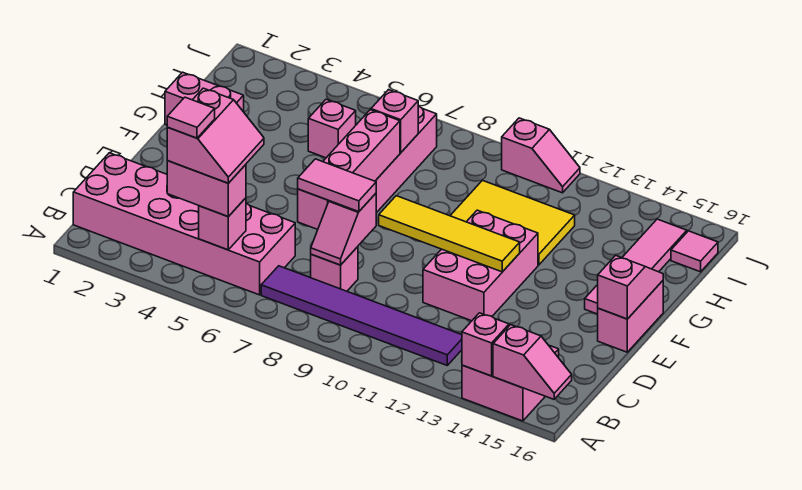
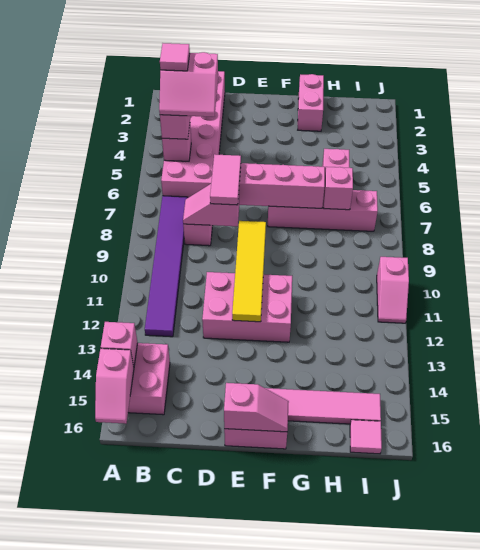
yellow tile G10:H12 level 1 -> none

